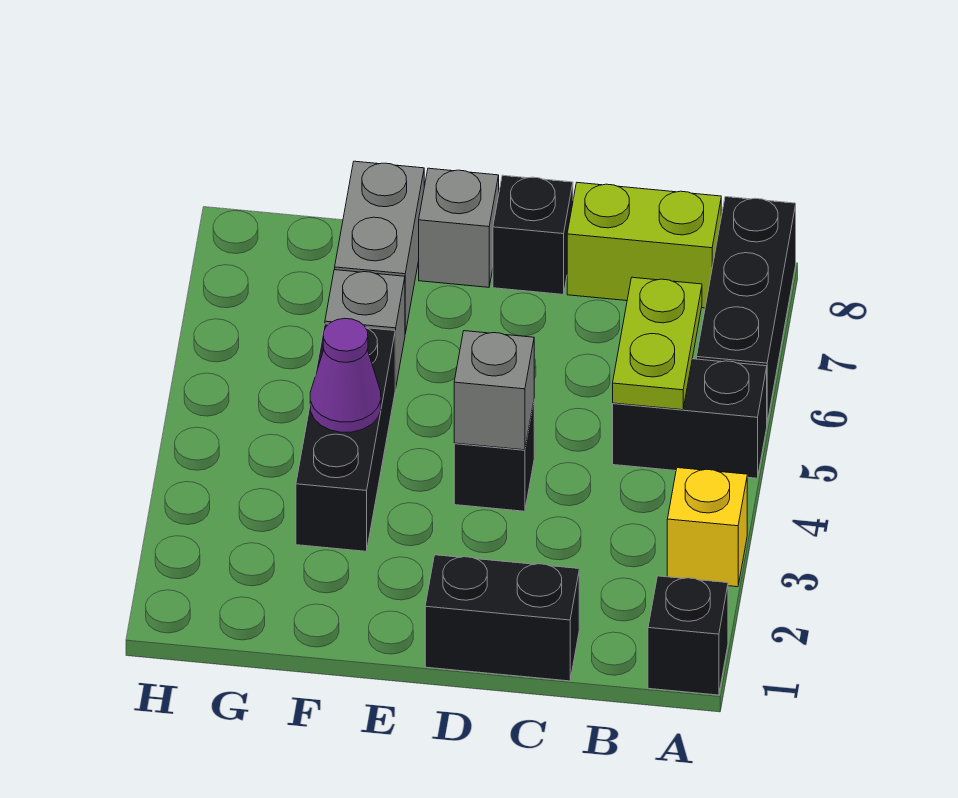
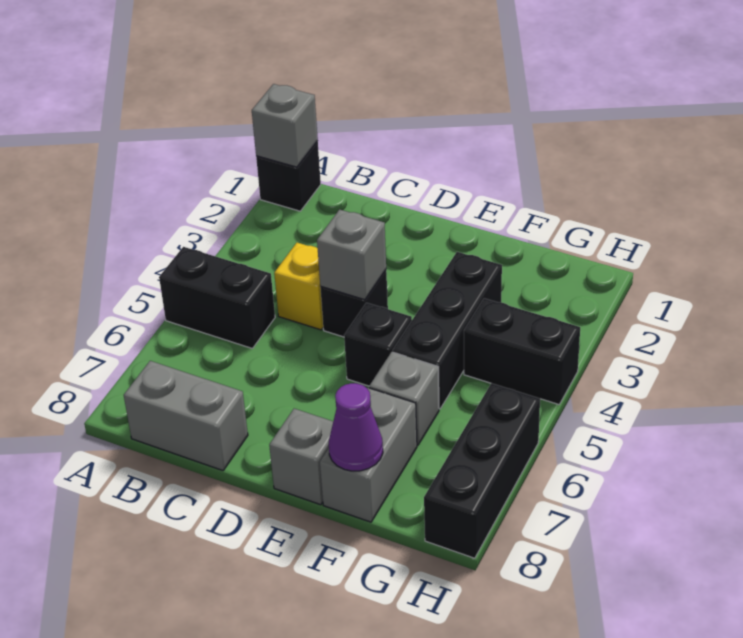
none -> grey brick A1 level 2
yellow brick A3 level 1 -> yellow brick C4 level 1
black brick A6:A8 level 1 -> black brick H6:H8 level 1
lime plate B5:B6 level 2 -> none
lime brick B8:C8 level 1 -> grey brick B8:C8 level 1
black brick C1:D1 level 1 -> black brick G4:H4 level 1
black brick D8 level 1 -> black brick E5 level 1
purple cone F4 level 2 -> purple cone F8 level 2

